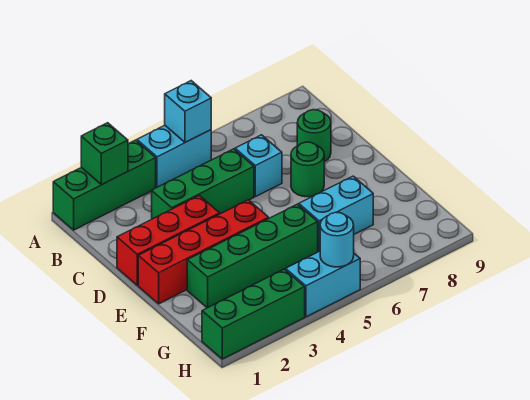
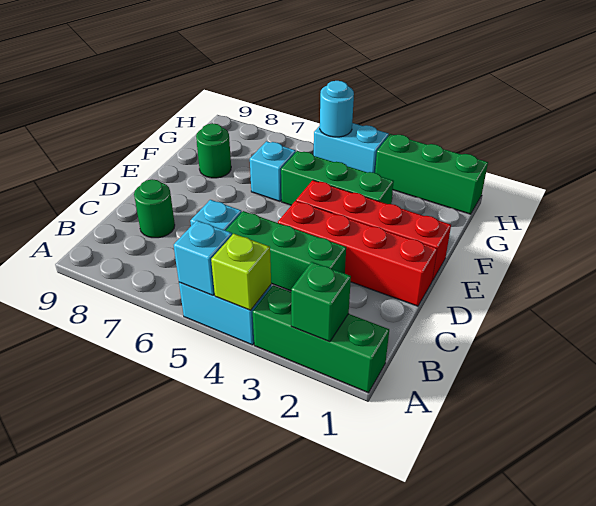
none -> lime brick A4 level 2
red brick D1:D3 level 1 -> red brick D1:D4 level 1
green round brick D7 level 1 -> green round brick F8 level 1
green brick F2:F5 level 1 -> green brick F3:F5 level 1
cyan brick F6:F7 level 1 -> cyan brick F6 level 1

